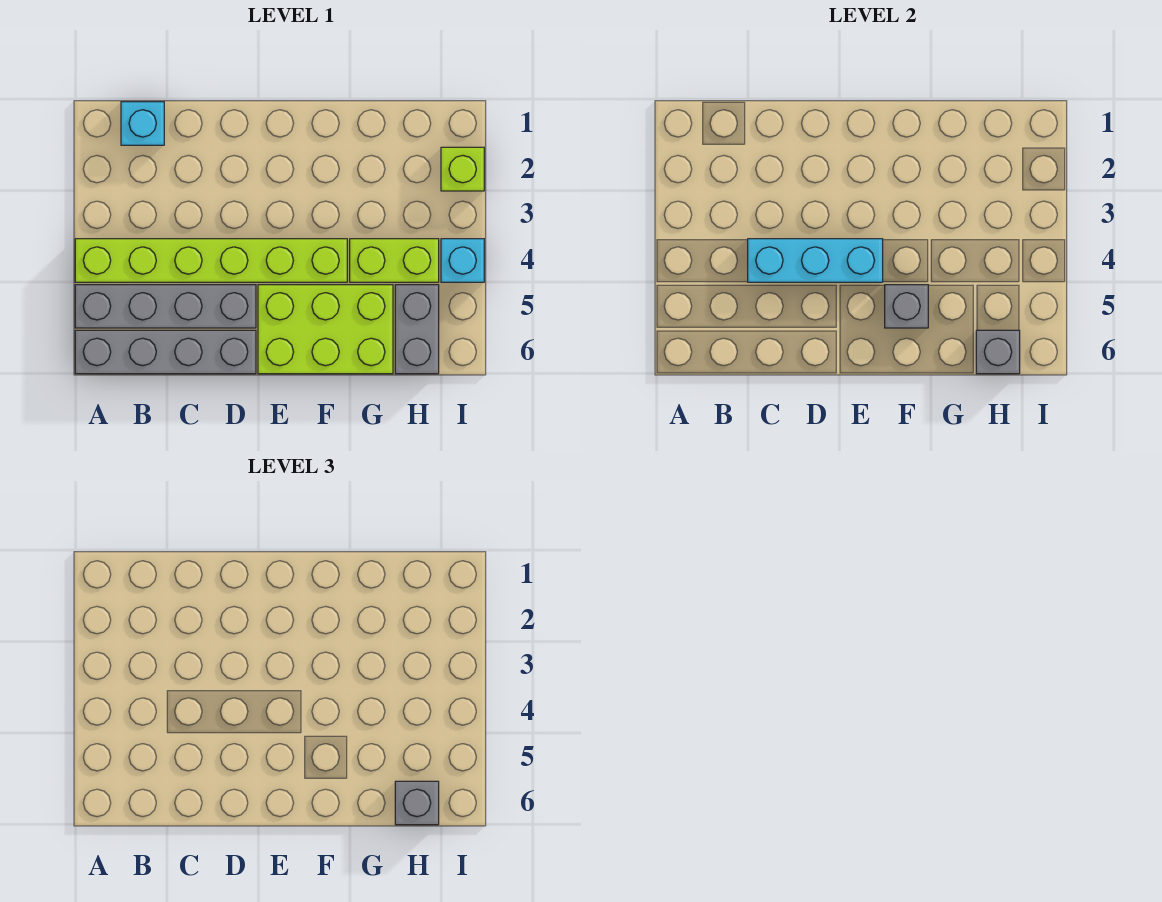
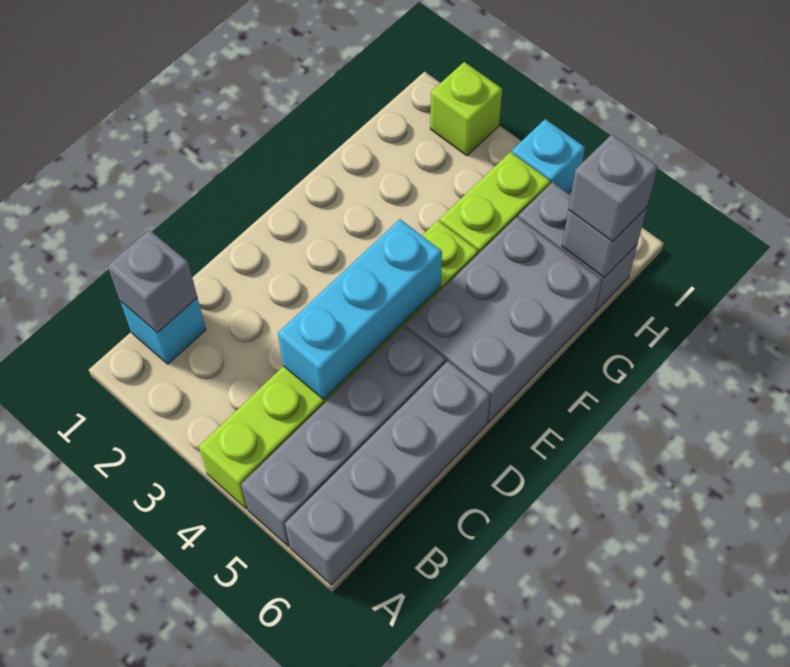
lime brick E5:G6 level 1 -> grey brick E5:G6 level 1
grey brick F5 level 2 -> grey brick B1 level 2

